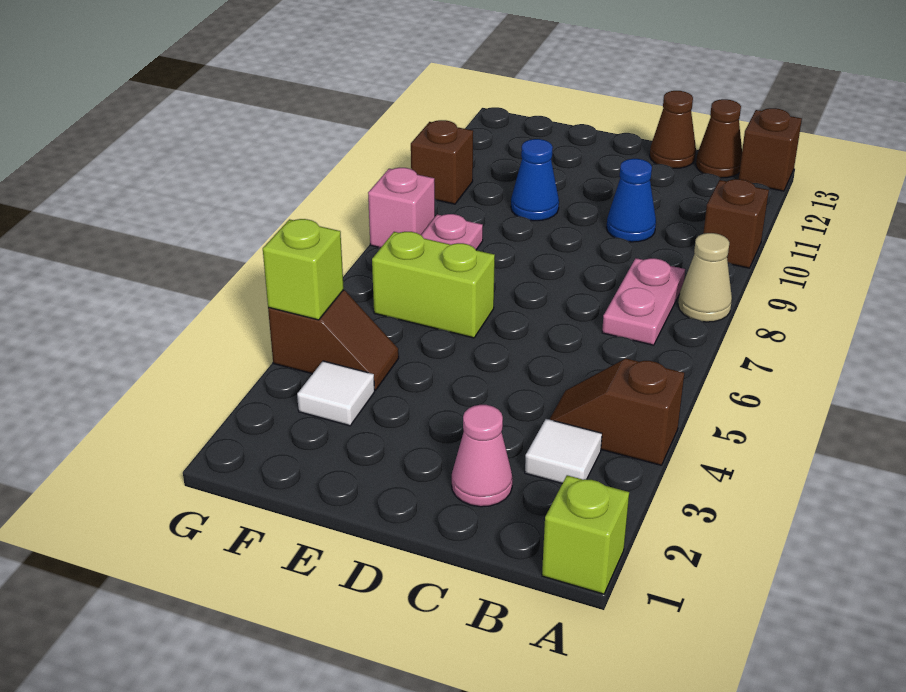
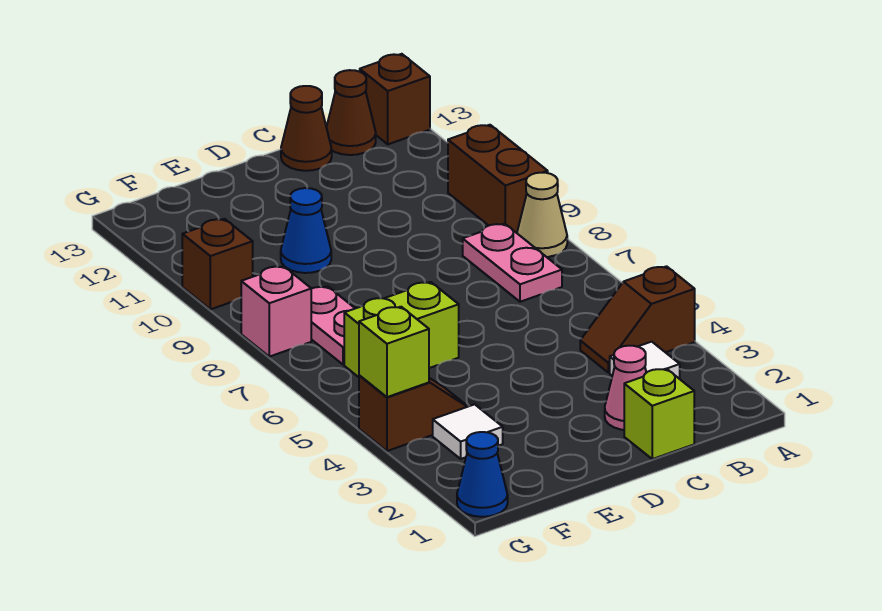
lime brick A1 level 1 -> lime brick C1 level 1
brown brick A10 level 1 -> brown brick A9:A10 level 1
blue cone C10 level 1 -> blue cone G1 level 1

